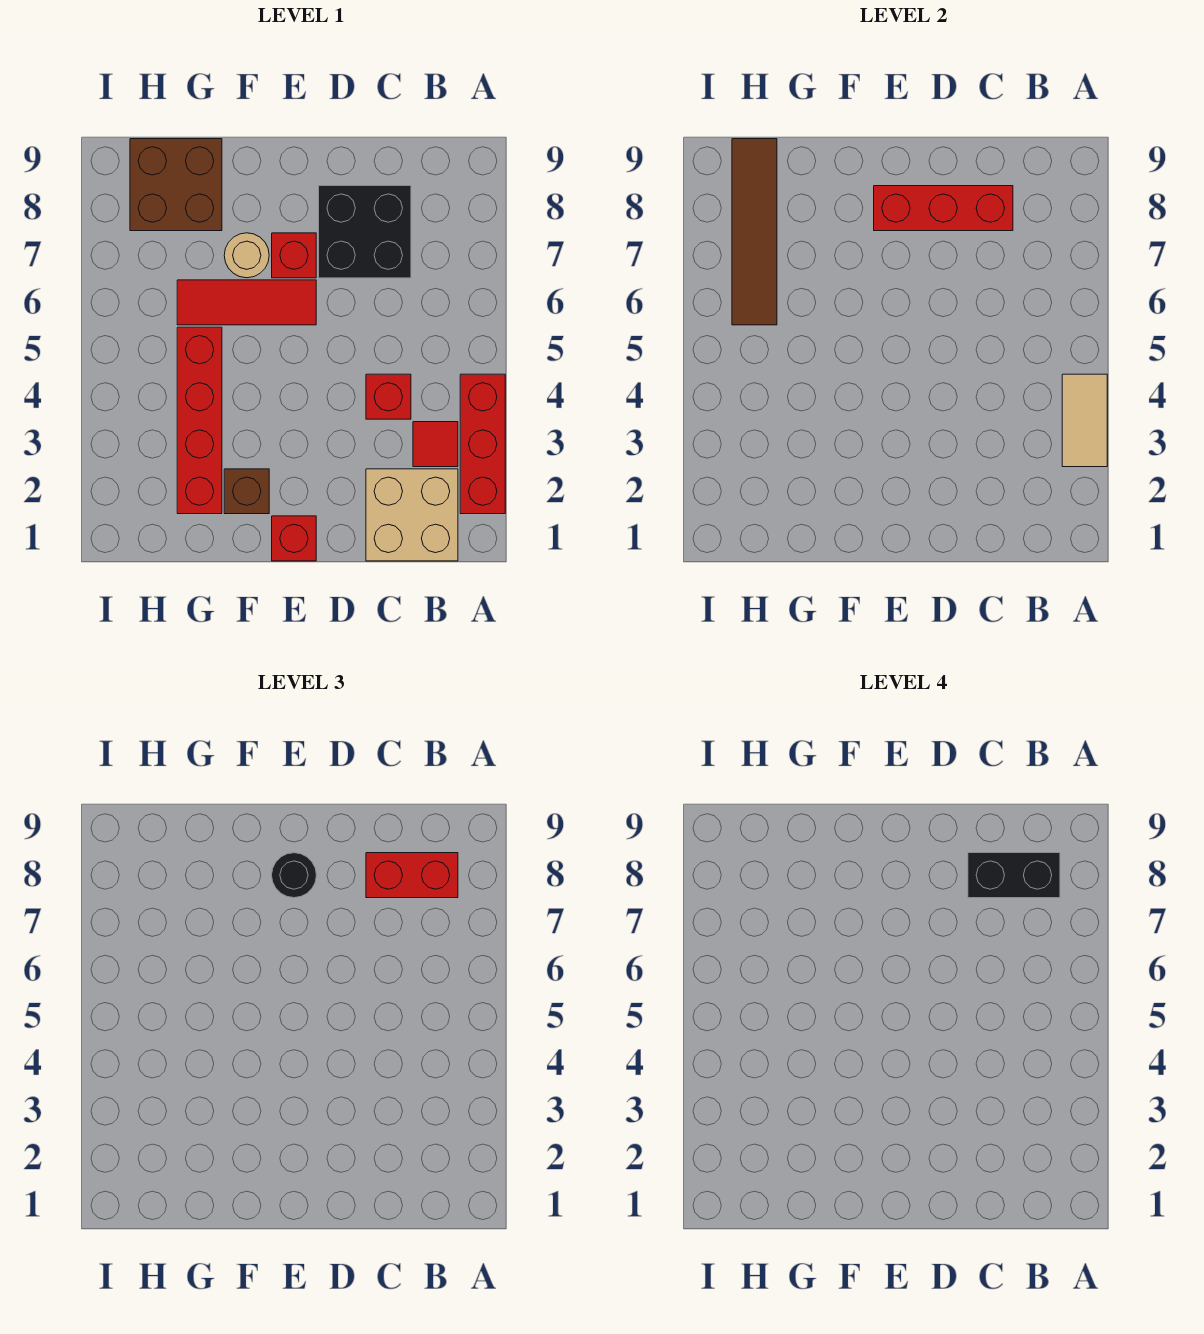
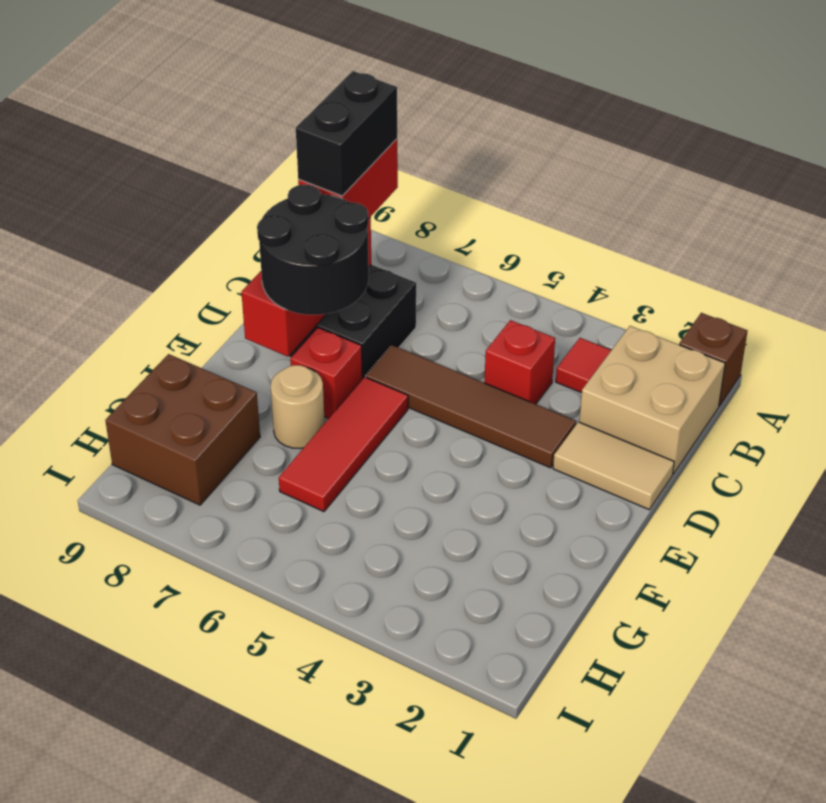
red brick A2:A4 level 1 -> none
tan tile A3:A4 level 2 -> tan tile D1:D2 level 1
red brick E1 level 1 -> none
black round brick E8 level 3 -> black round brick D7:E8 level 3
brown brick F2 level 1 -> brown brick A1 level 1
red brick G2:G5 level 1 -> none
brown tile H6:H9 level 2 -> brown tile D3:D6 level 1

